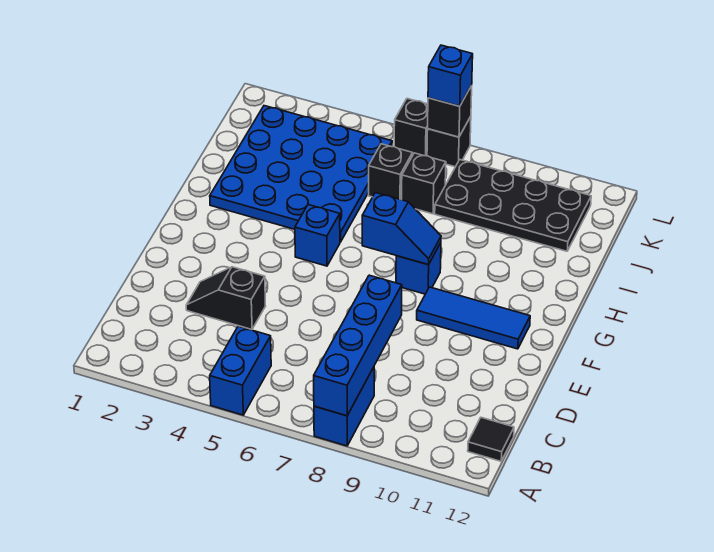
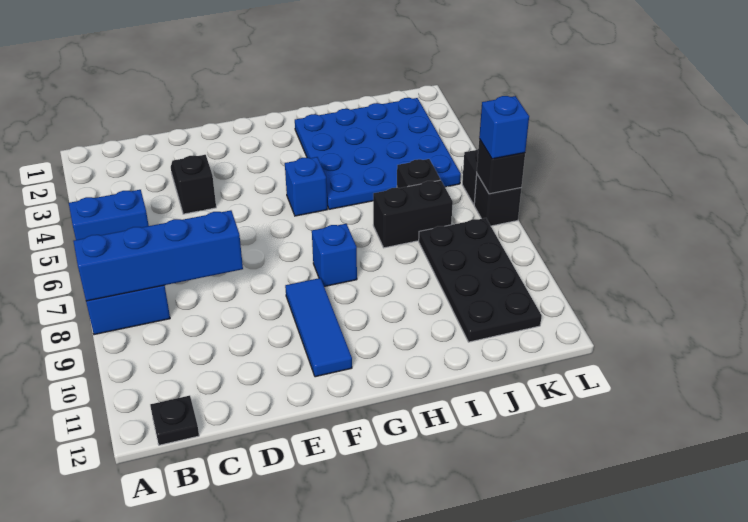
black tile B12 level 1 -> black plate B12 level 1
blue slope G7:G8 level 2 top 7 -> none
black brick J7 level 1 -> black brick I7:J7 level 1

